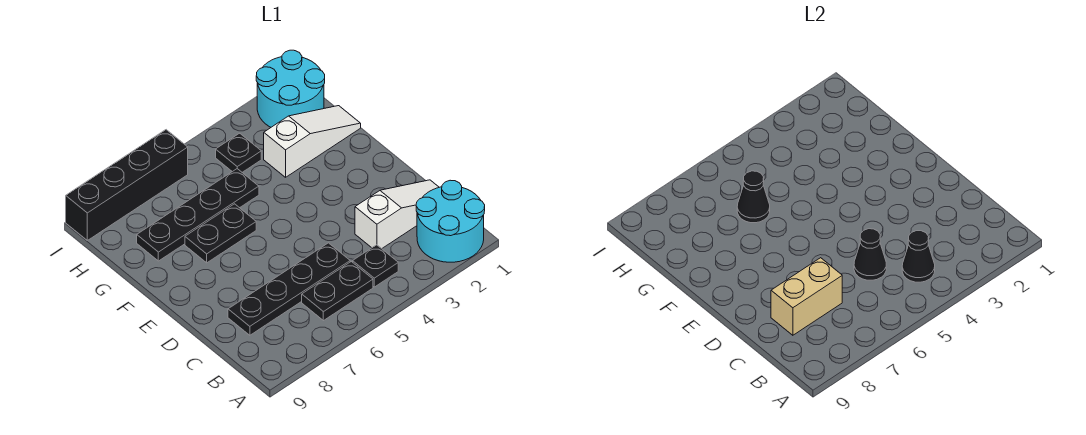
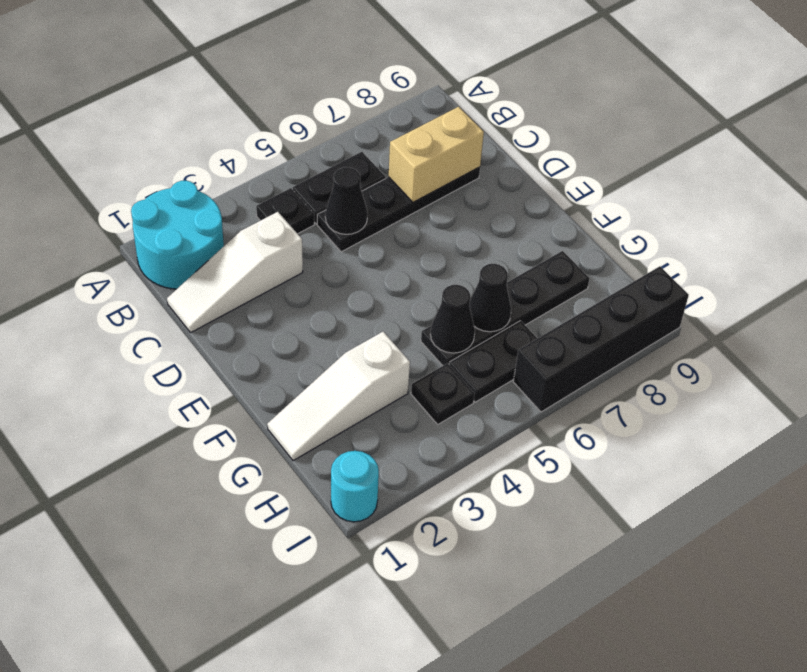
black cone B4 level 2 -> black cone G5 level 2
black plate F6:F7 level 1 -> black plate H5:H6 level 1
cyan round brick H1:I2 level 1 -> cyan round brick I1 level 1

